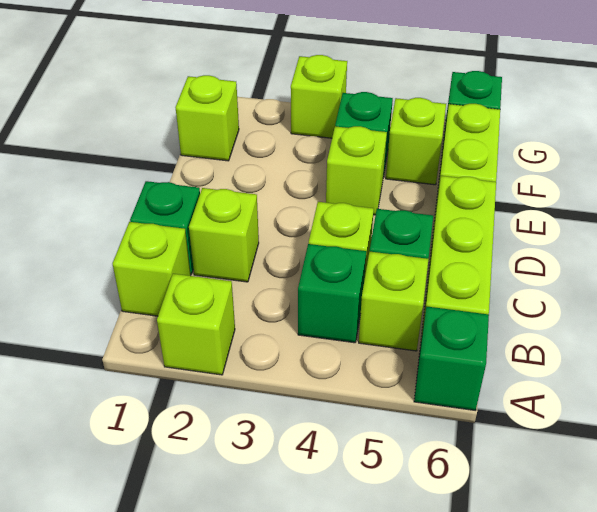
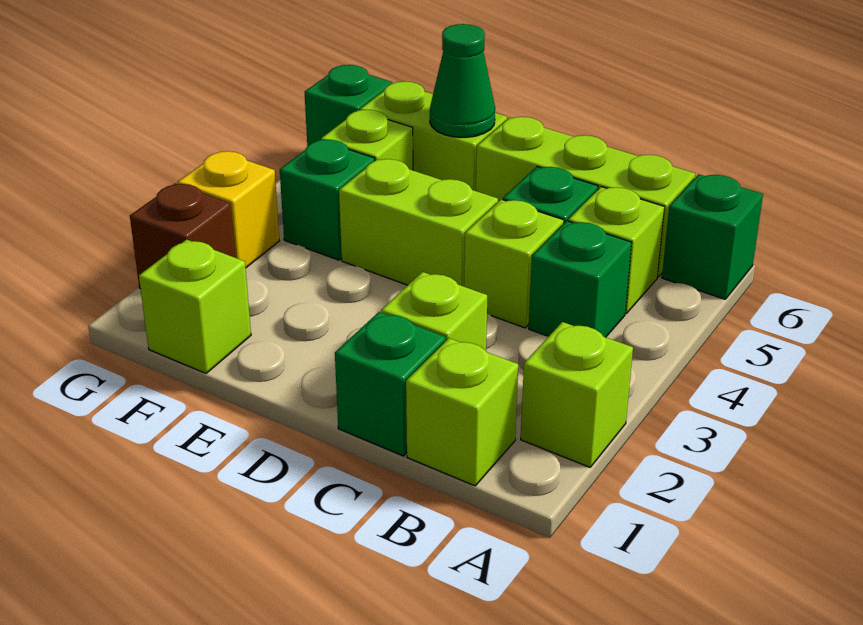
lime brick E4 level 1 -> lime brick D4:E4 level 1
none -> green cone E6 level 2
none -> brown brick G2 level 1
lime brick G3 level 1 -> yellow brick G3 level 1

